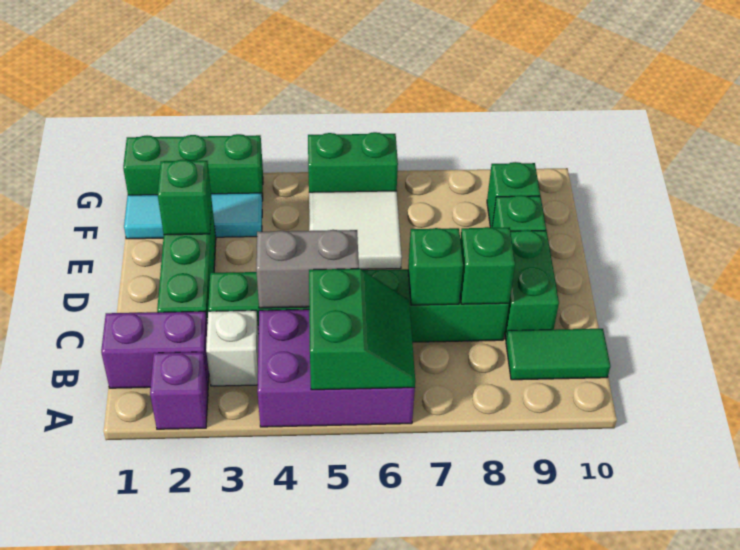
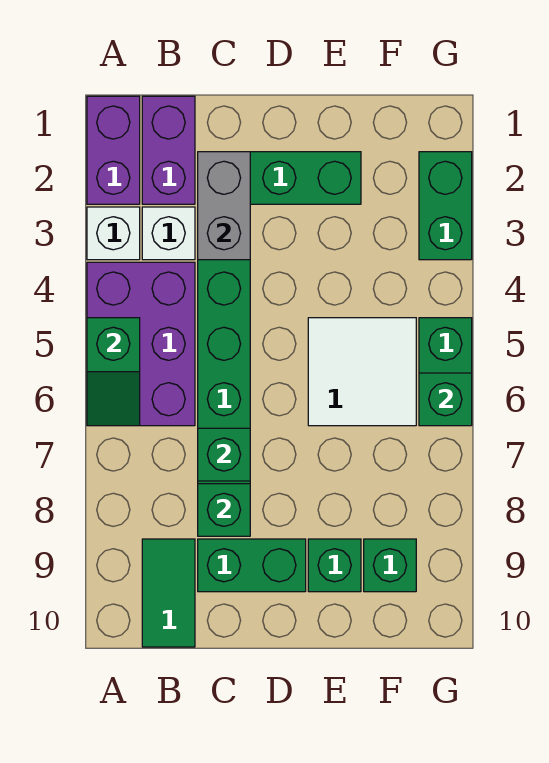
purple brick A2 level 1 -> purple brick A1:A2 level 1
none -> white brick A3 level 1
green slope A5:B6 level 2 top 5 -> green slope A5:A6 level 2 top 5
grey brick C4:C5 level 2 -> grey brick C2:C3 level 2
green brick E2 level 2 -> green brick G6 level 2
cyan tile F1:F3 level 1 -> none
green brick G1:G3 level 1 -> green brick G2:G3 level 1

